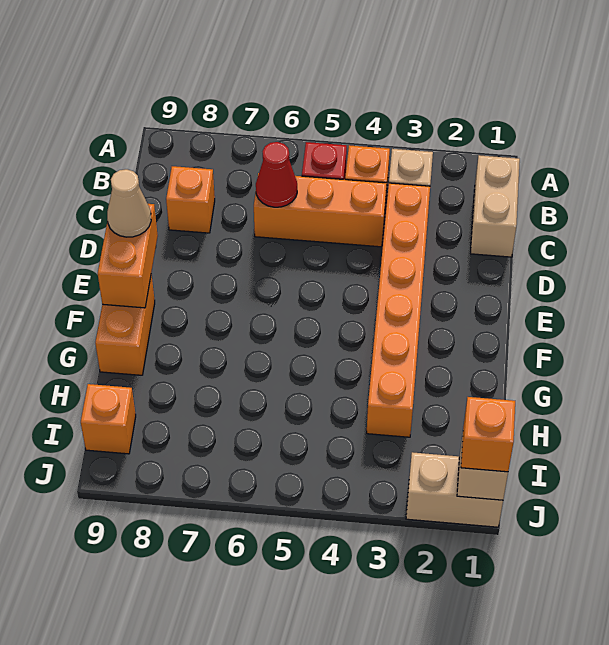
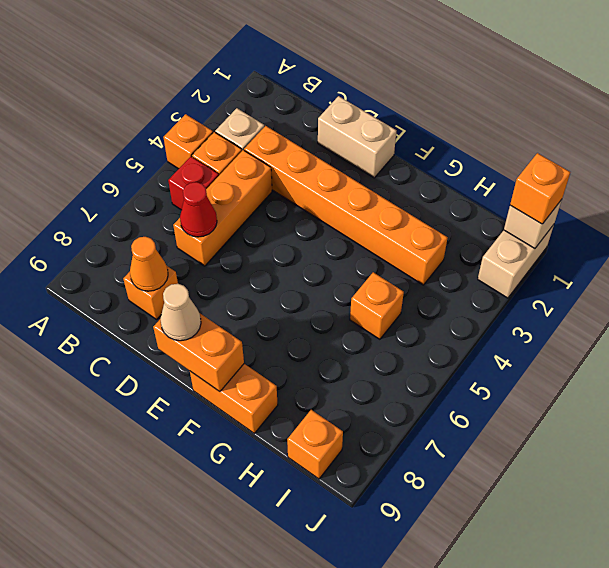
none -> orange brick A4 level 1
tan brick B1:C1 level 1 -> tan brick D1:E1 level 1
none -> orange cone C8 level 2
none -> orange brick H5 level 1

